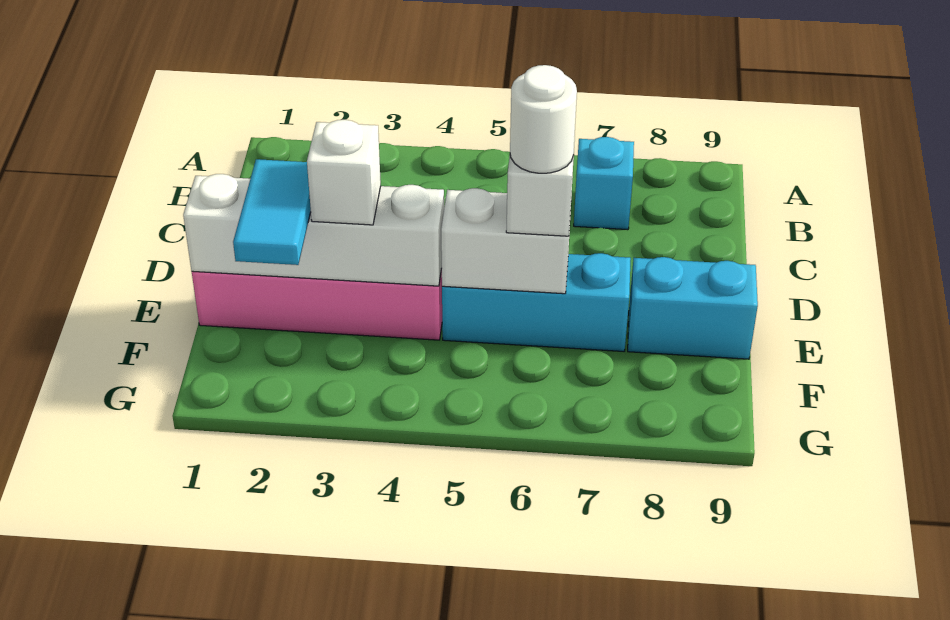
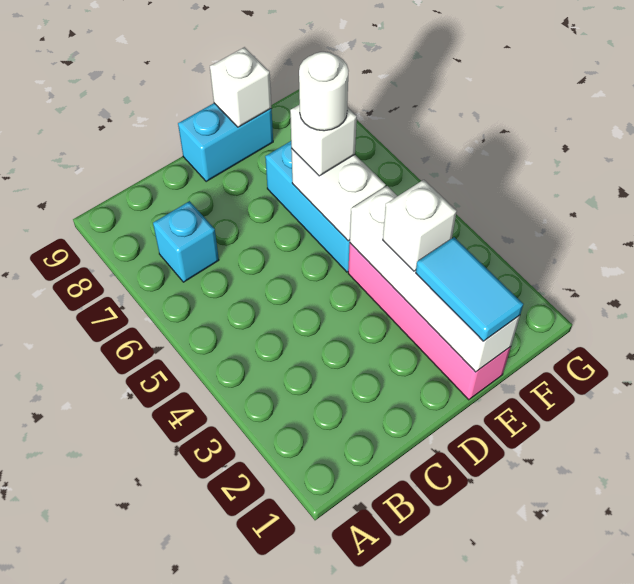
cyan tile E2:F2 level 3 -> cyan tile E1:E2 level 3
cyan brick E8:E9 level 1 -> cyan brick D9:E9 level 1
none -> white brick E9 level 2

